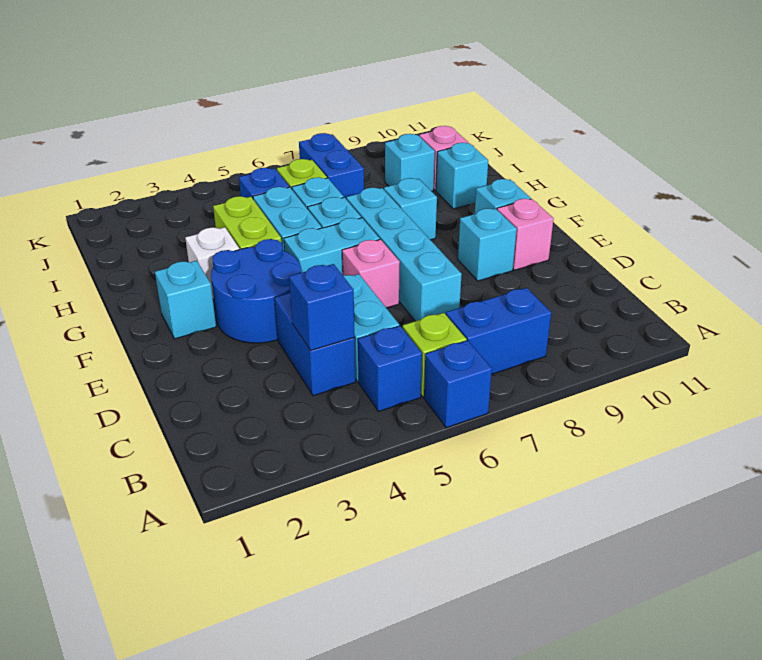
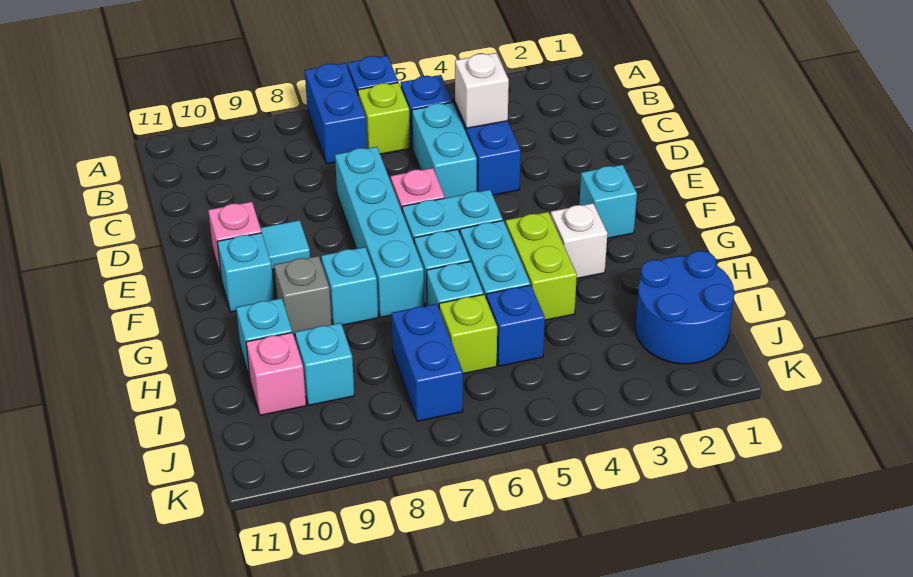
blue brick B7:B8 level 1 -> blue brick A7:B7 level 1
blue brick C4 level 2 -> white brick C4 level 2
blue round brick E3:F4 level 1 -> blue round brick I1:J2 level 1
cyan brick E9 level 1 -> cyan tile E9 level 1
none -> grey brick G9 level 1

